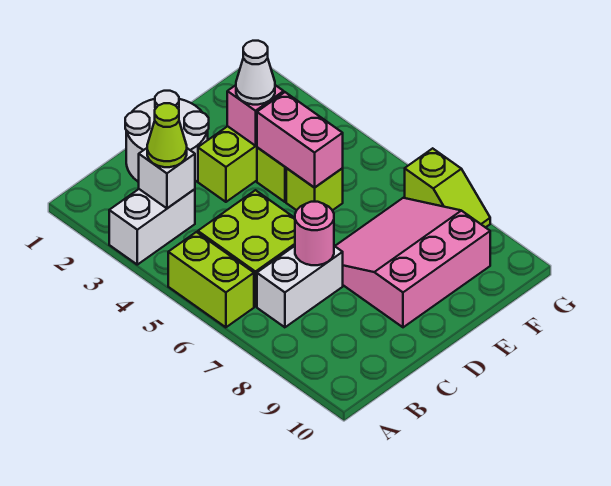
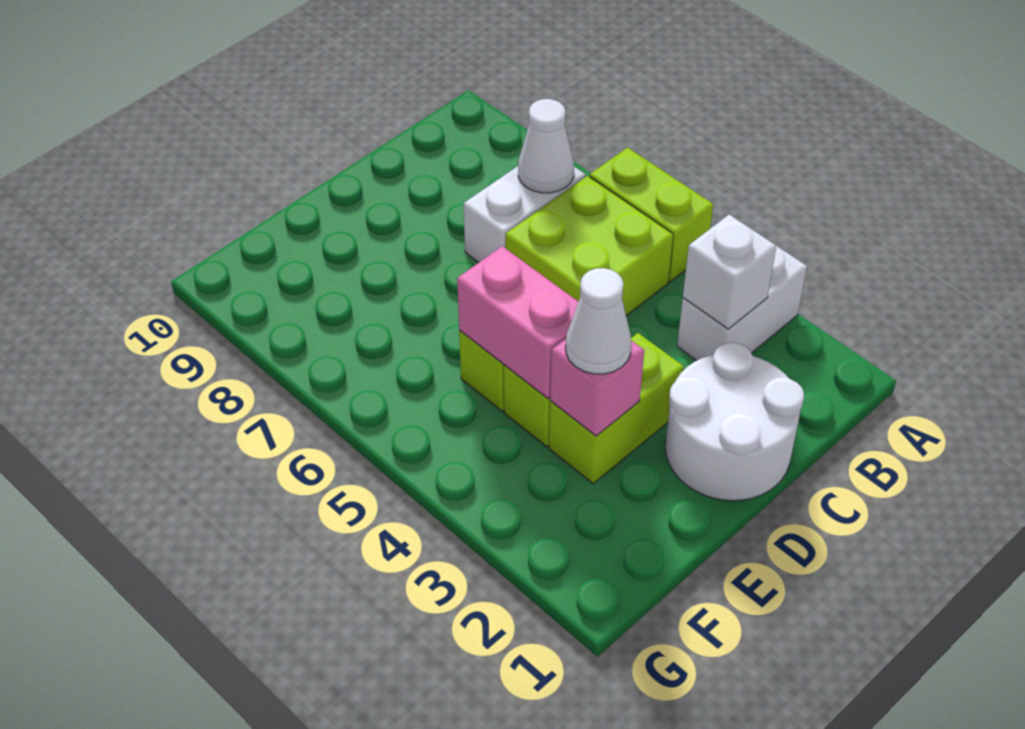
lime cone B3 level 3 -> none
none -> white cone B7 level 2
pink round brick C7 level 2 -> none
pink slope D7:F9 level 1 top 9 -> none
lime slope G7:G8 level 1 top 7 -> none

